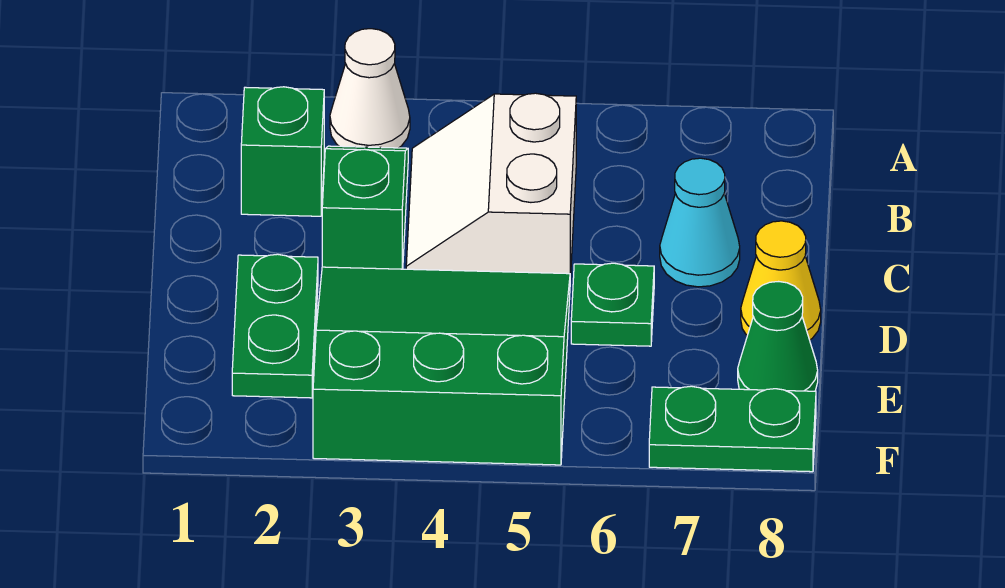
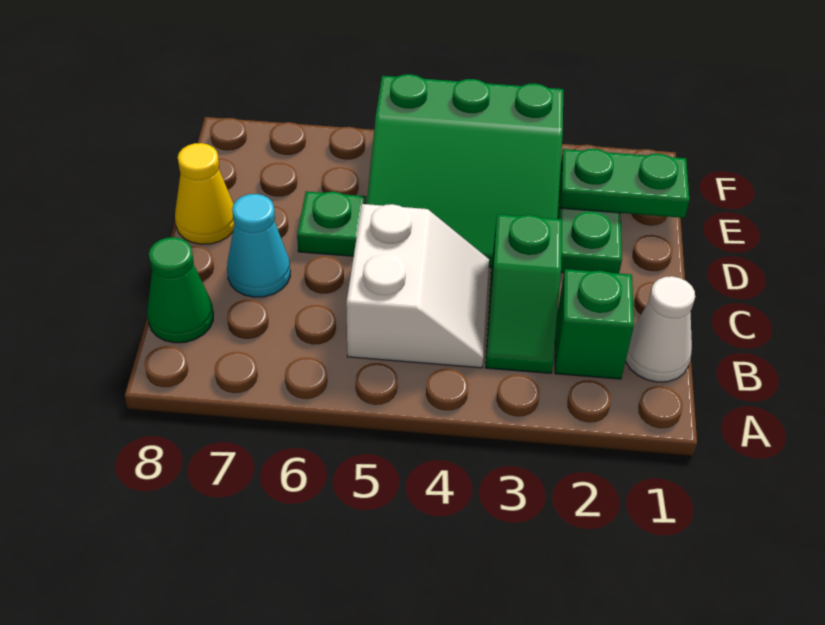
white cone A3 level 1 -> white cone B1 level 1
green cone E8 level 1 -> green cone B8 level 1
green plate F7:F8 level 1 -> green plate E1:E2 level 2

